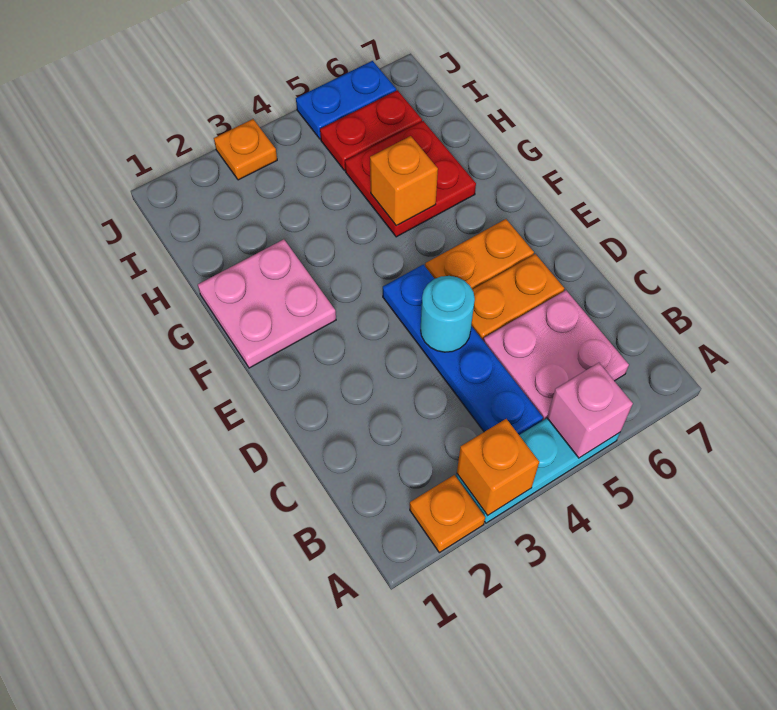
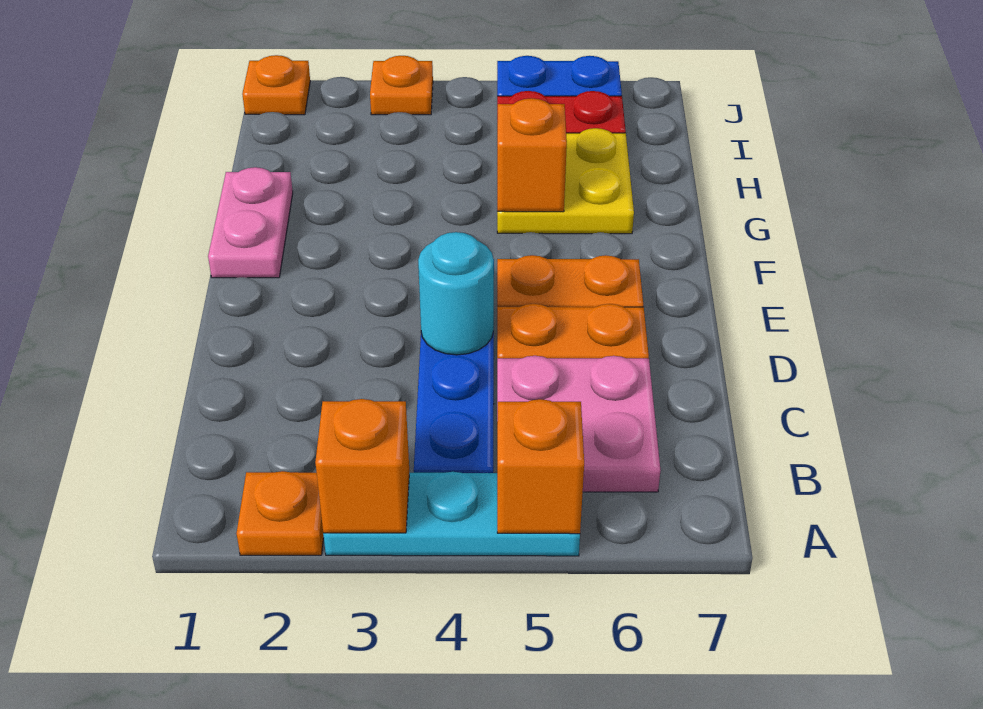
pink brick A5 level 2 -> orange brick A5 level 2
pink plate F1:G2 level 1 -> pink plate F1:G1 level 1
red plate G5:H6 level 1 -> yellow plate G5:H6 level 1
none -> orange plate J1 level 1

